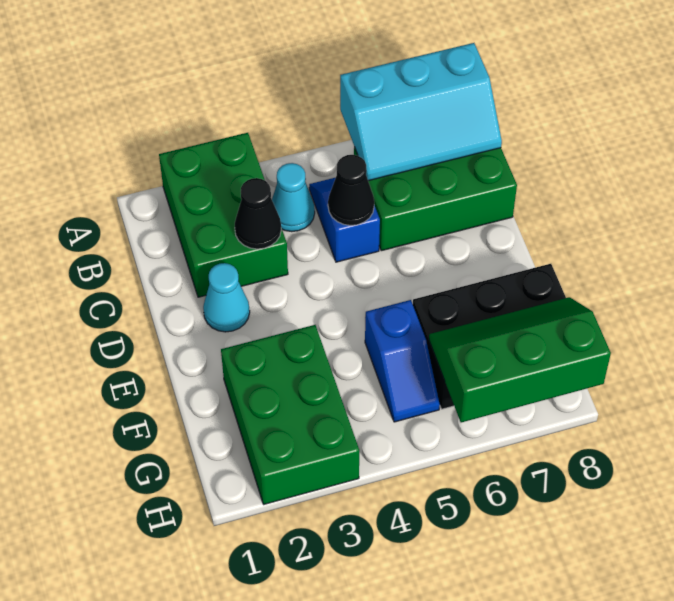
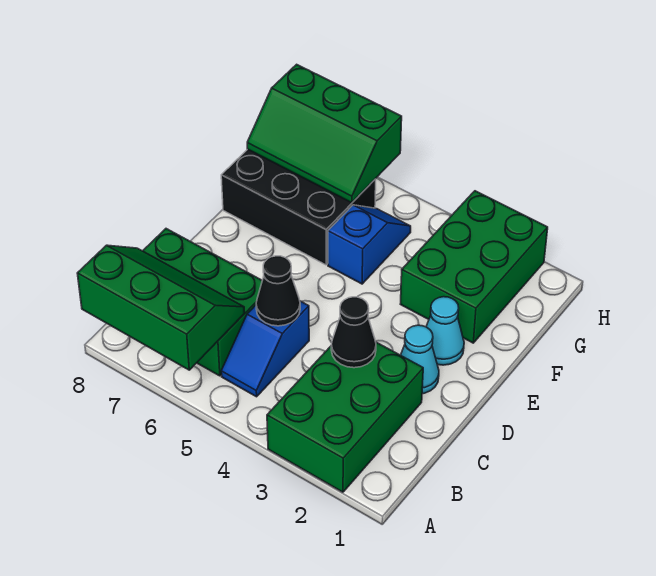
cyan slope A6:B8 level 2 top A -> green slope A6:B8 level 2 top A
cyan cone B4 level 1 -> cyan cone E2 level 1

